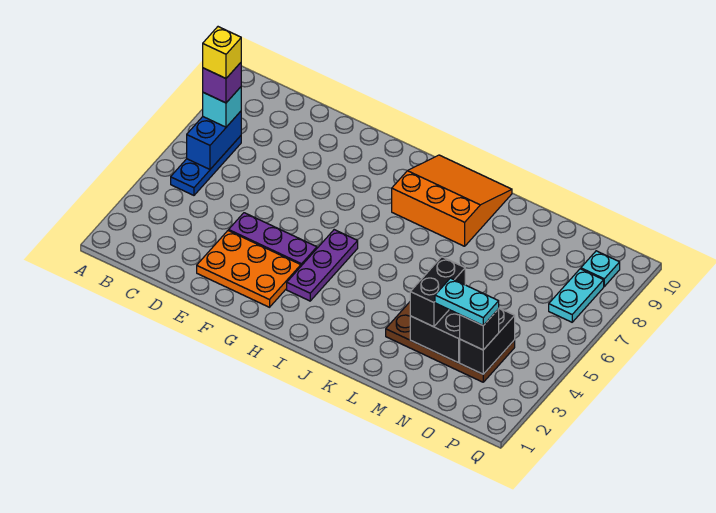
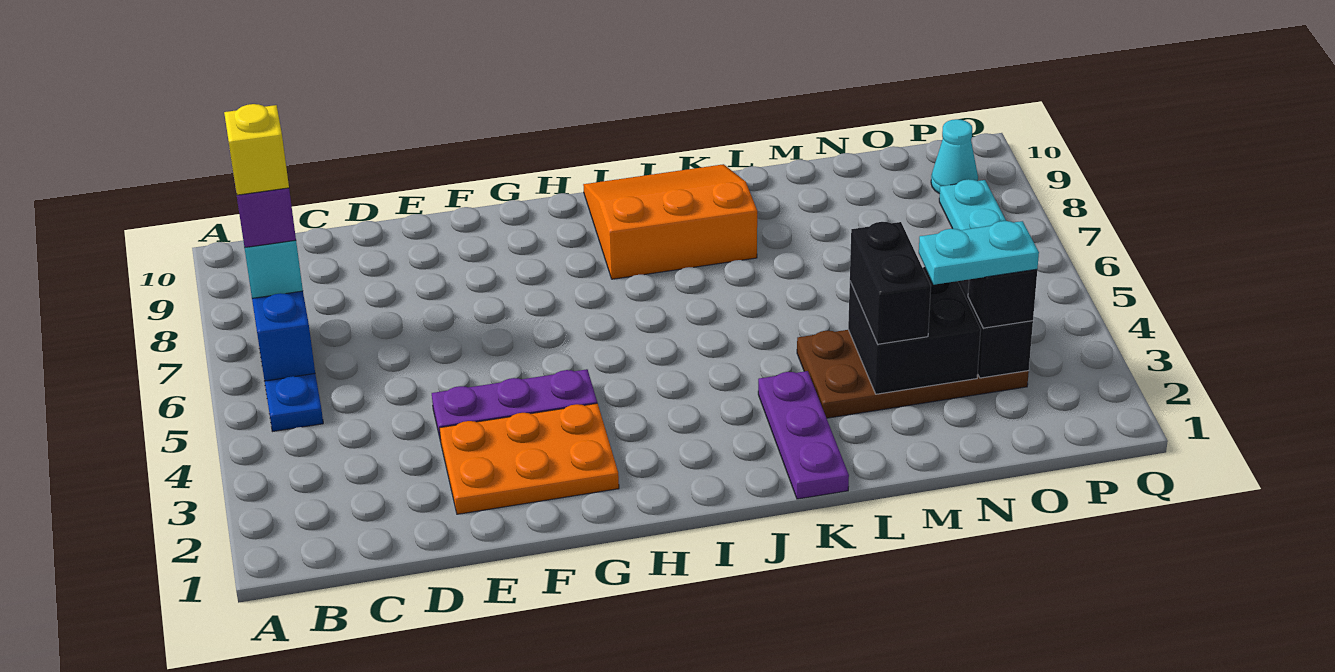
purple plate H3:H5 level 1 -> purple plate K1:K3 level 1
cyan plate P9 level 1 -> cyan cone P9 level 1

